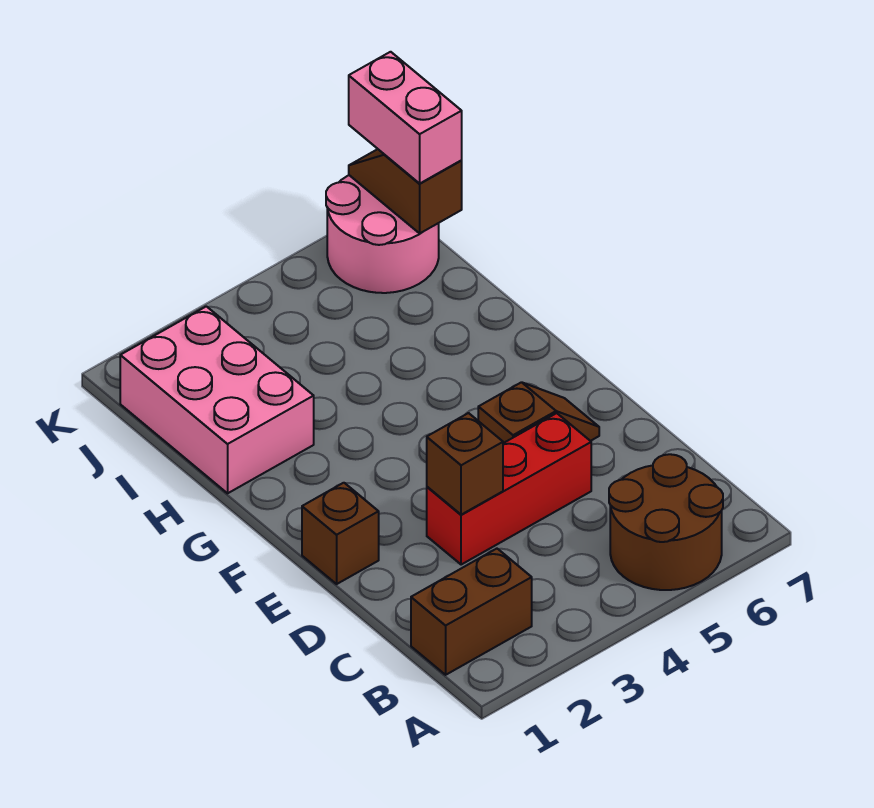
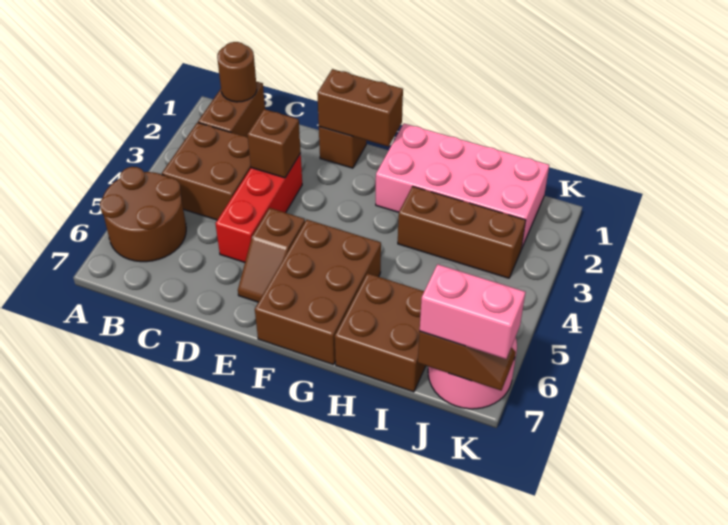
none -> brown round brick B1 level 2
none -> brown brick B3:C4 level 1
none -> brown brick E1:F1 level 2
none -> brown brick F5:G7 level 1
pink brick H1:J2 level 1 -> pink brick G1:J2 level 1
none -> brown brick H3:J3 level 1
none -> brown brick H6:I7 level 1

